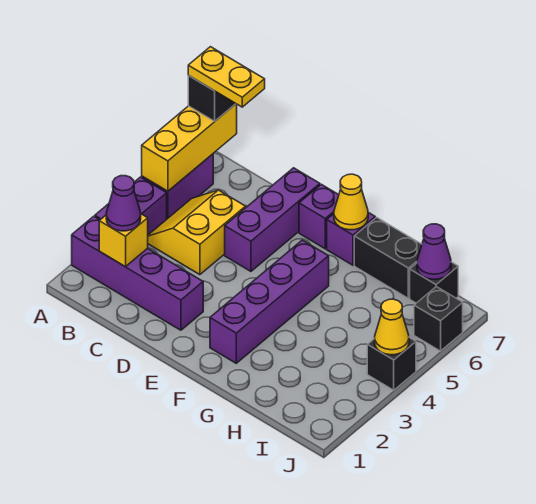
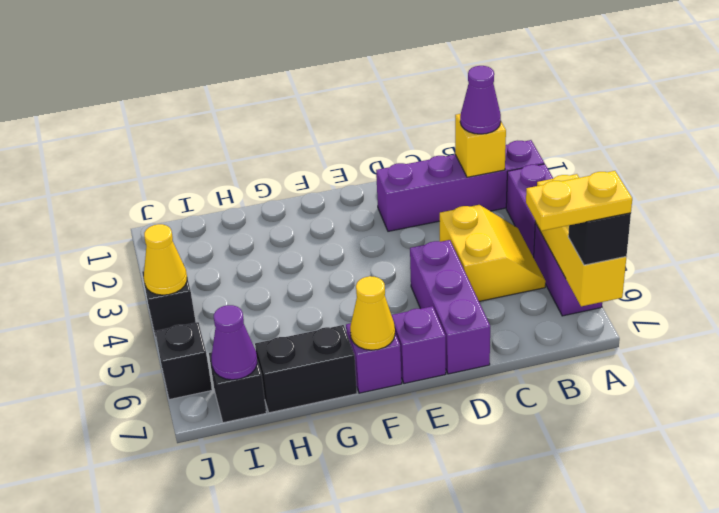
purple brick F2:F5 level 1 -> none

